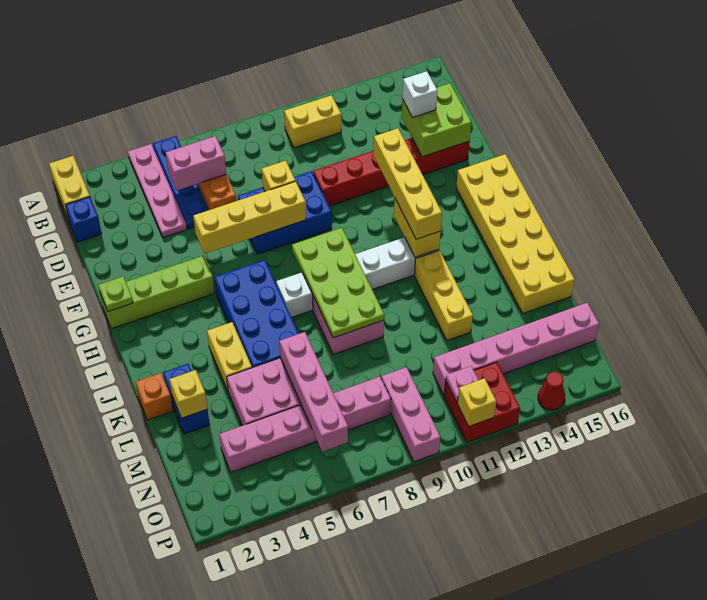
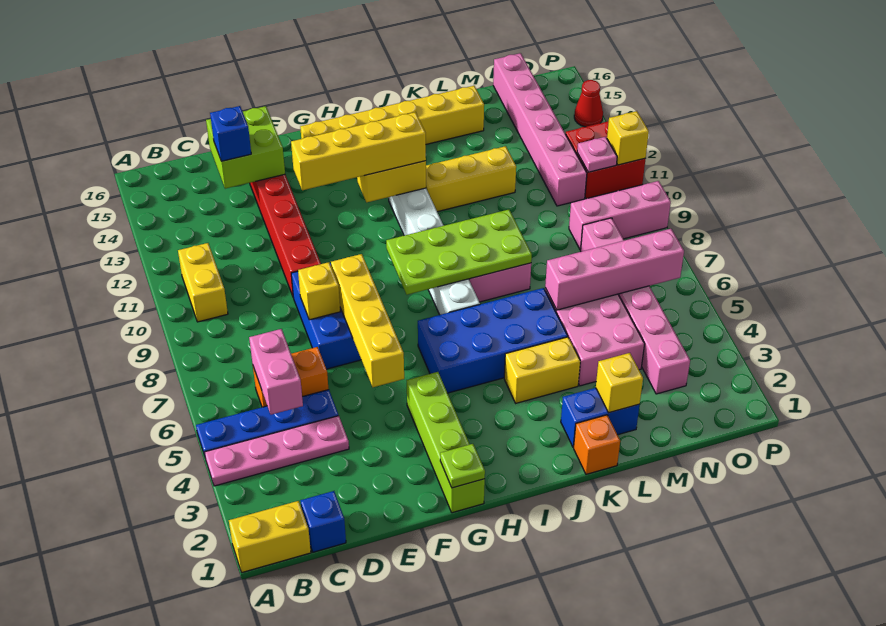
white brick D14 level 3 -> blue brick D14 level 3
yellow brick G15:L16 level 1 -> yellow brick G15:L15 level 1

